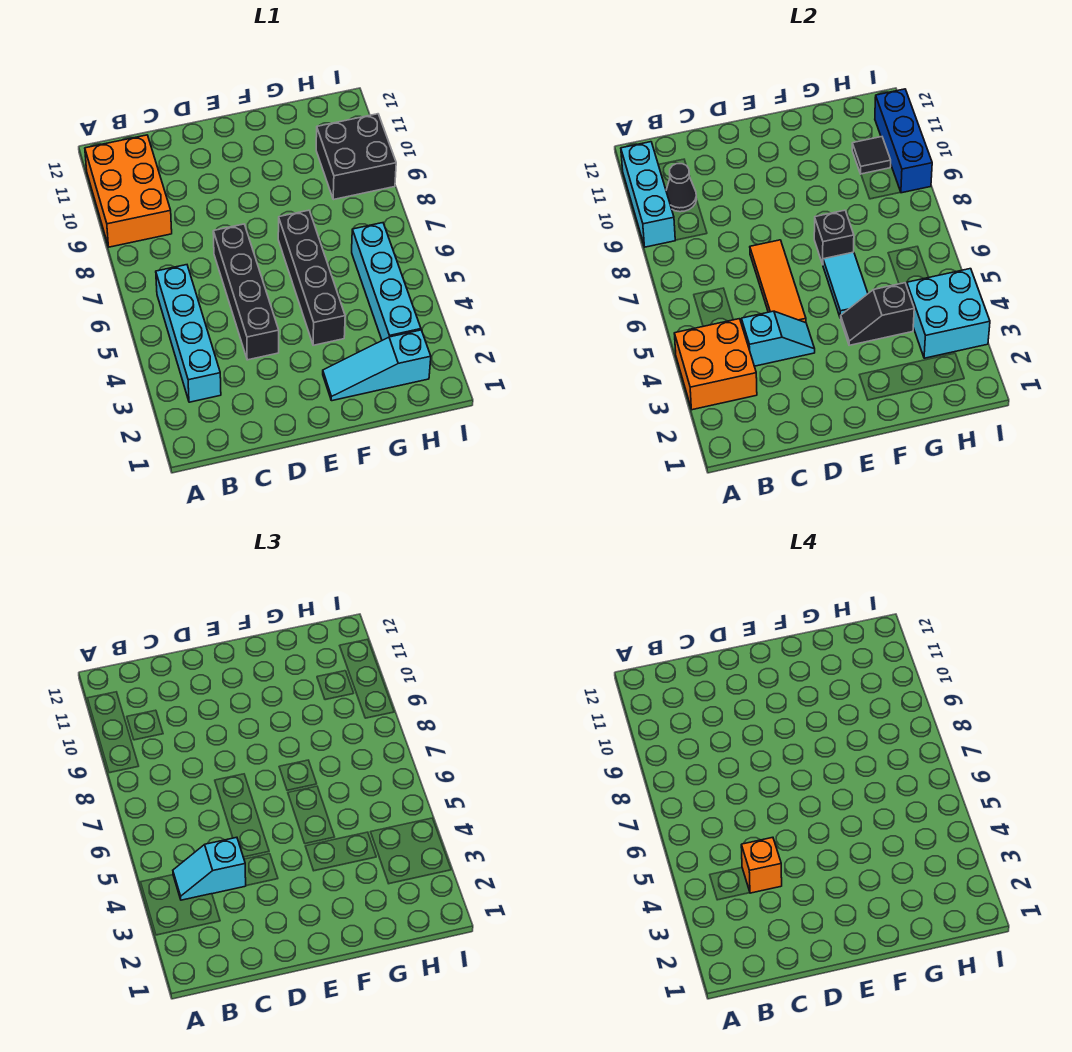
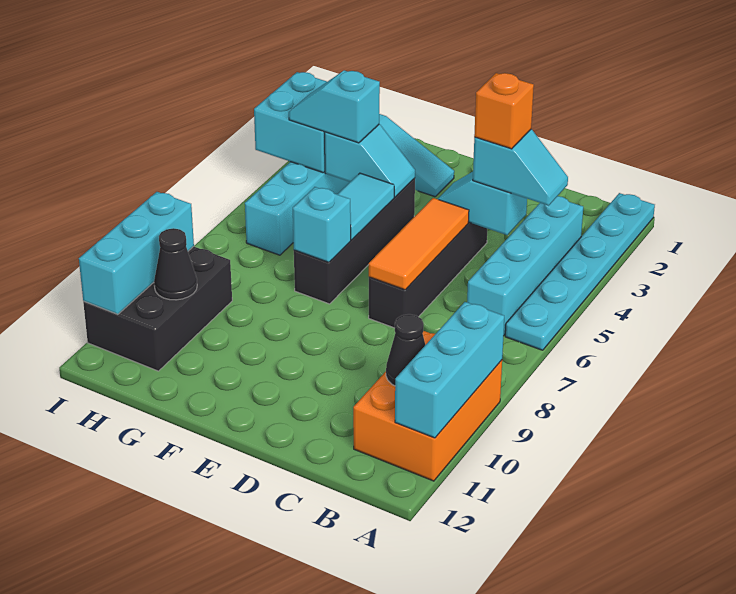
none -> cyan plate A1:A6 level 1
orange brick A3:B4 level 2 -> none
black slope F4:G4 level 2 top G -> cyan slope F4:G4 level 2 top G
black brick F7 level 2 -> cyan brick F7 level 2
none -> cyan slope G4:H4 level 3 top G
black brick H9:I10 level 1 -> black brick H9:I11 level 1
black tile H10 level 2 -> black cone H10 level 2
blue brick I9:I11 level 2 -> cyan brick I9:I11 level 2

